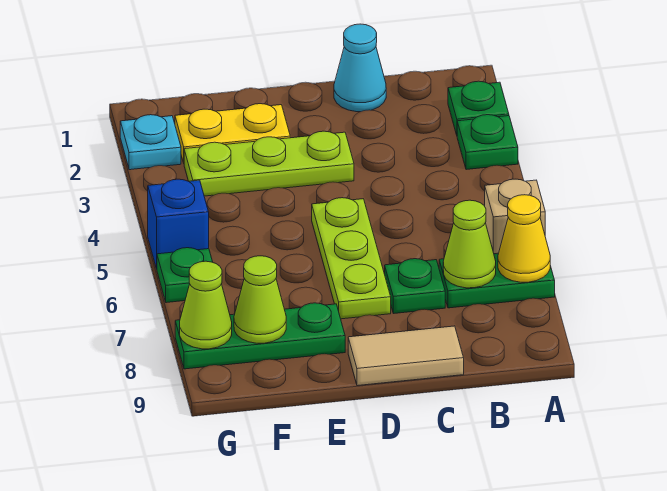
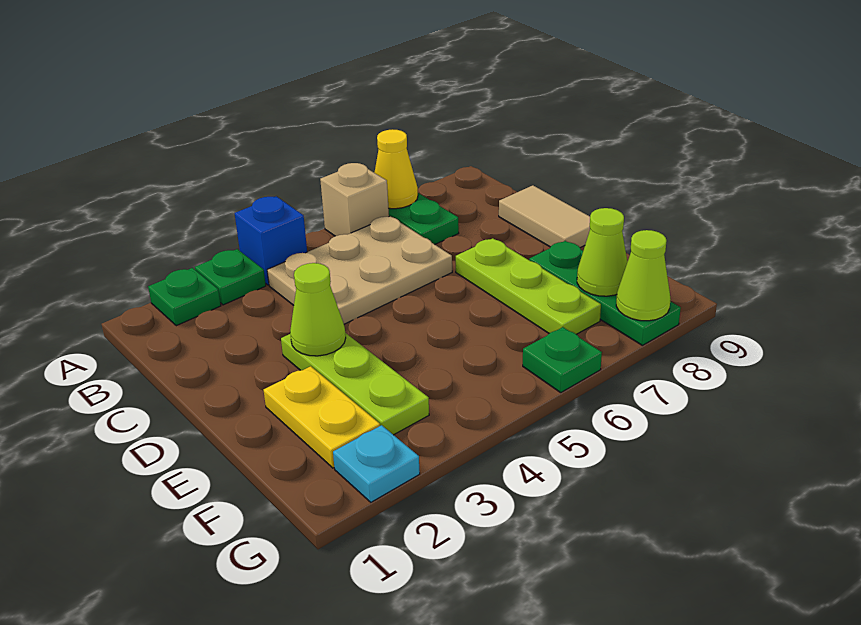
none -> tan plate B4:C6 level 1
lime cone B7 level 2 -> lime cone D3 level 2
cyan cone C1 level 1 -> none
green plate C7 level 1 -> none
lime plate D5:D7 level 1 -> lime plate D7:F7 level 1
blue brick G5 level 1 -> blue brick A4 level 1

